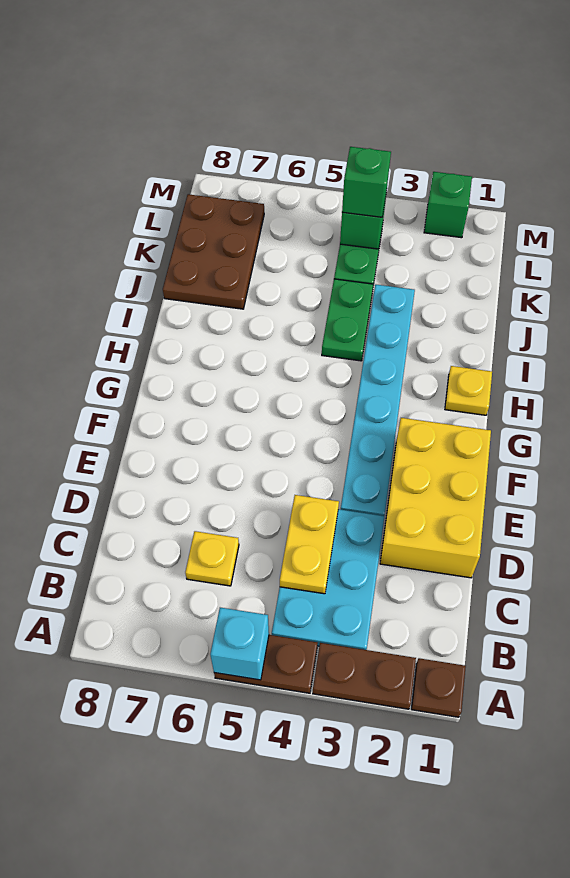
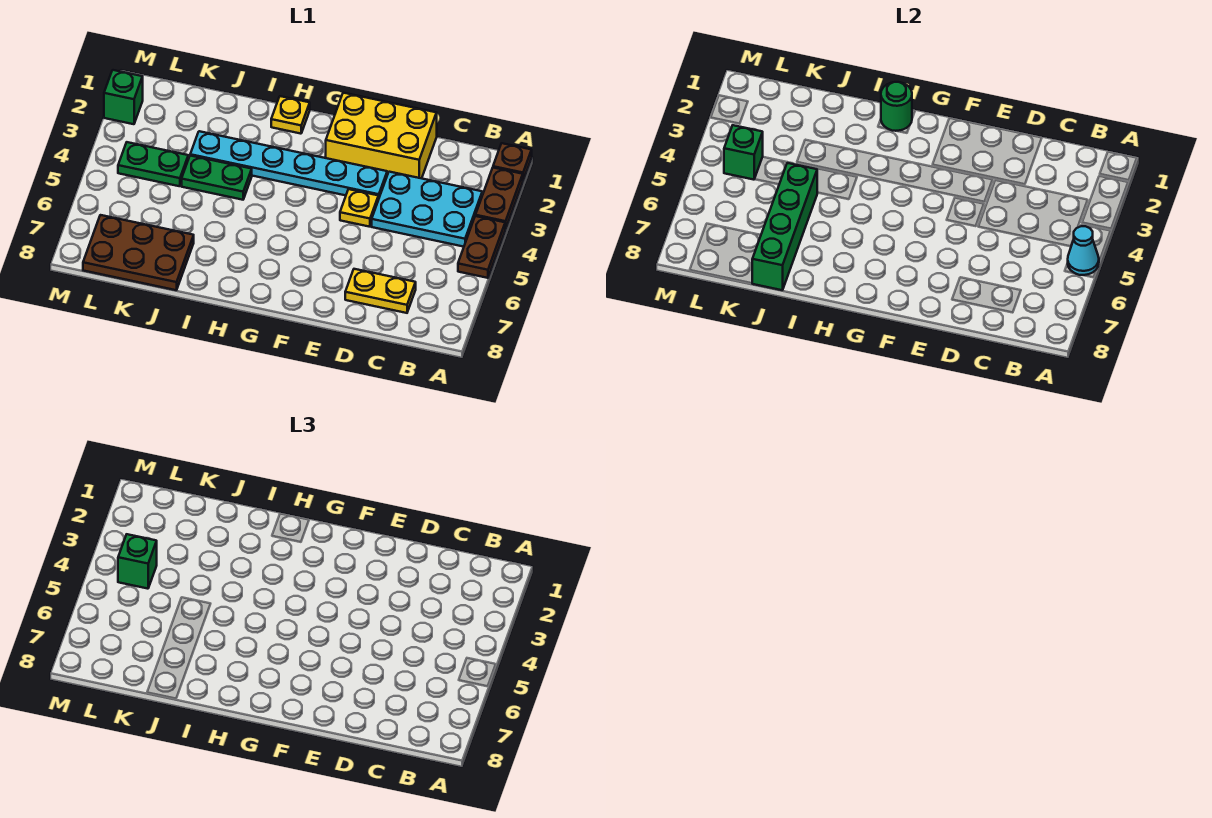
cyan brick A5 level 2 -> cyan cone A5 level 2
yellow plate C4:D4 level 2 -> yellow plate C7:D7 level 1
yellow plate C6 level 1 -> yellow plate E4 level 1
none -> green round brick H1 level 2
none -> green brick J5:J8 level 2

